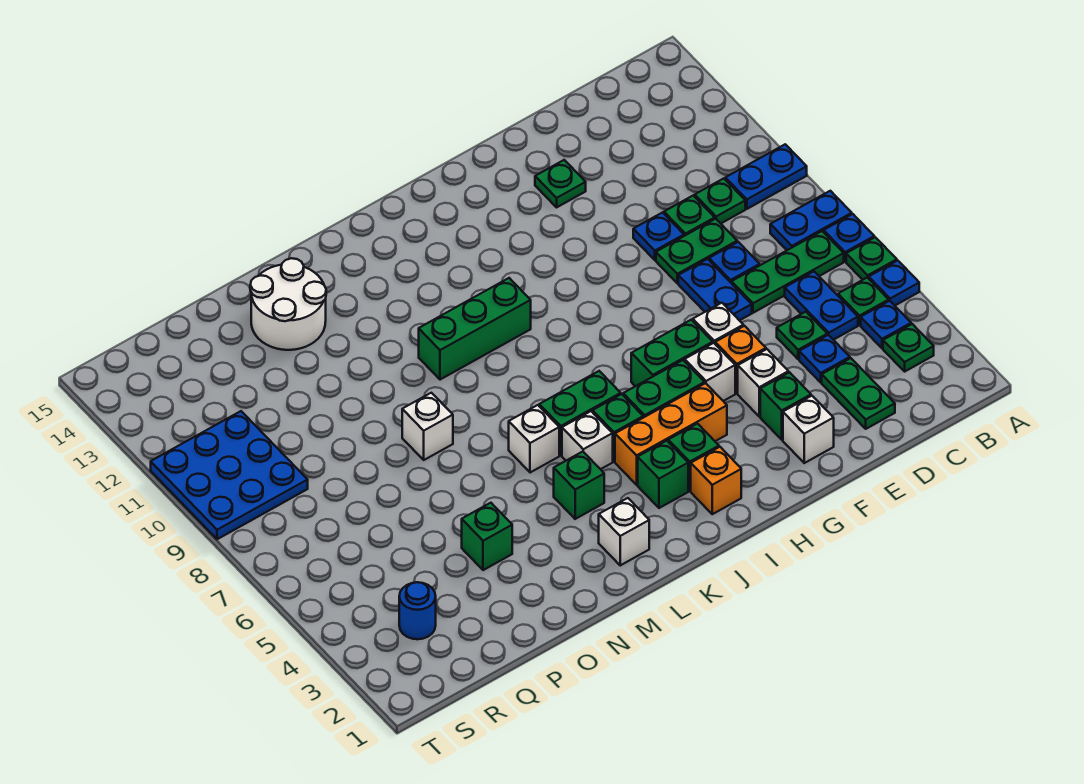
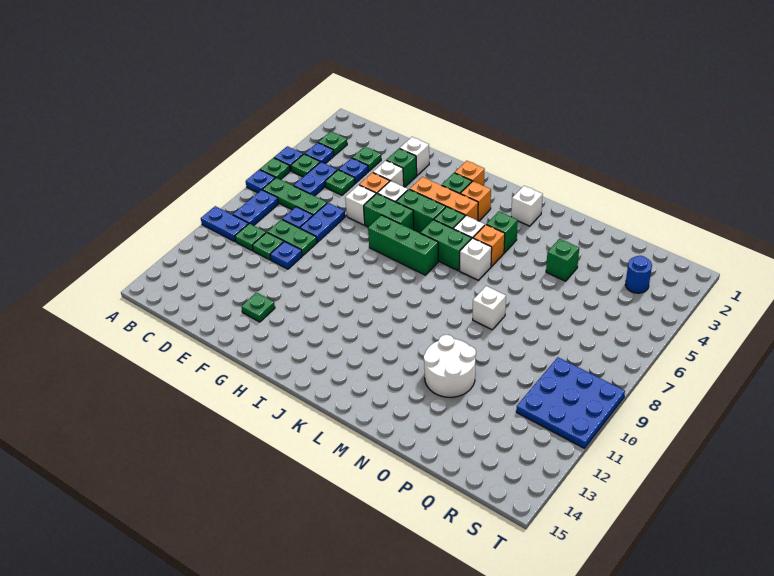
blue plate A8:B8 level 1 -> blue plate B8:B9 level 1
green plate D2:D3 level 1 -> green plate D3 level 1
green brick J3 level 1 -> orange brick J3 level 1
green brick J10:L10 level 1 -> green brick H7:J7 level 1
none -> orange brick L5 level 1
white round brick N13:O14 level 1 -> white round brick N11:O12 level 1

